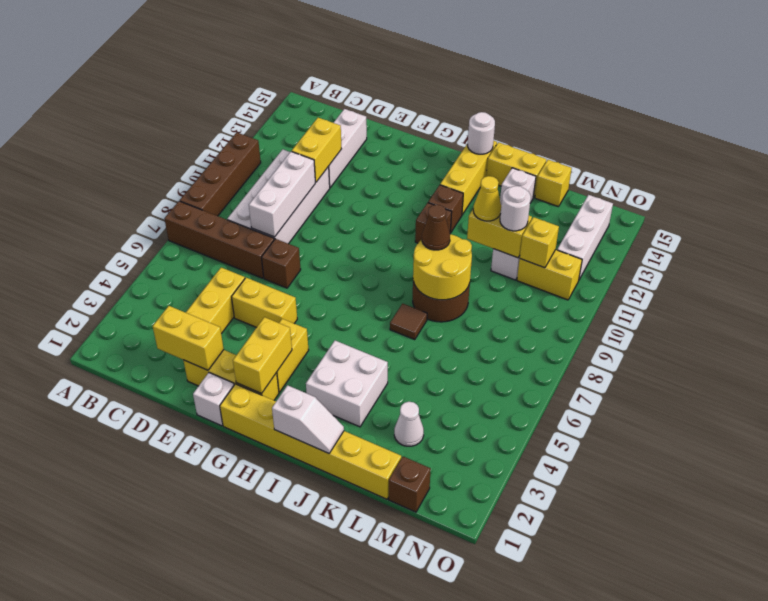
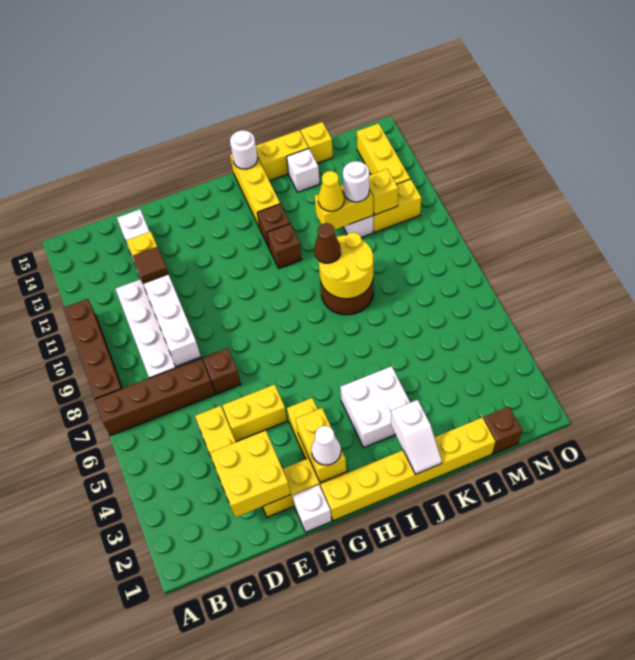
yellow brick D2:E2 level 2 -> yellow brick D2:E3 level 2
white slope I1:J1 level 2 top I -> white slope J1:J2 level 2 top 2
brown tile J7 level 1 -> brown tile D11 level 3
white cone L3 level 1 -> white cone G2 level 3
white brick N12:N14 level 1 -> yellow brick N12:N14 level 1

